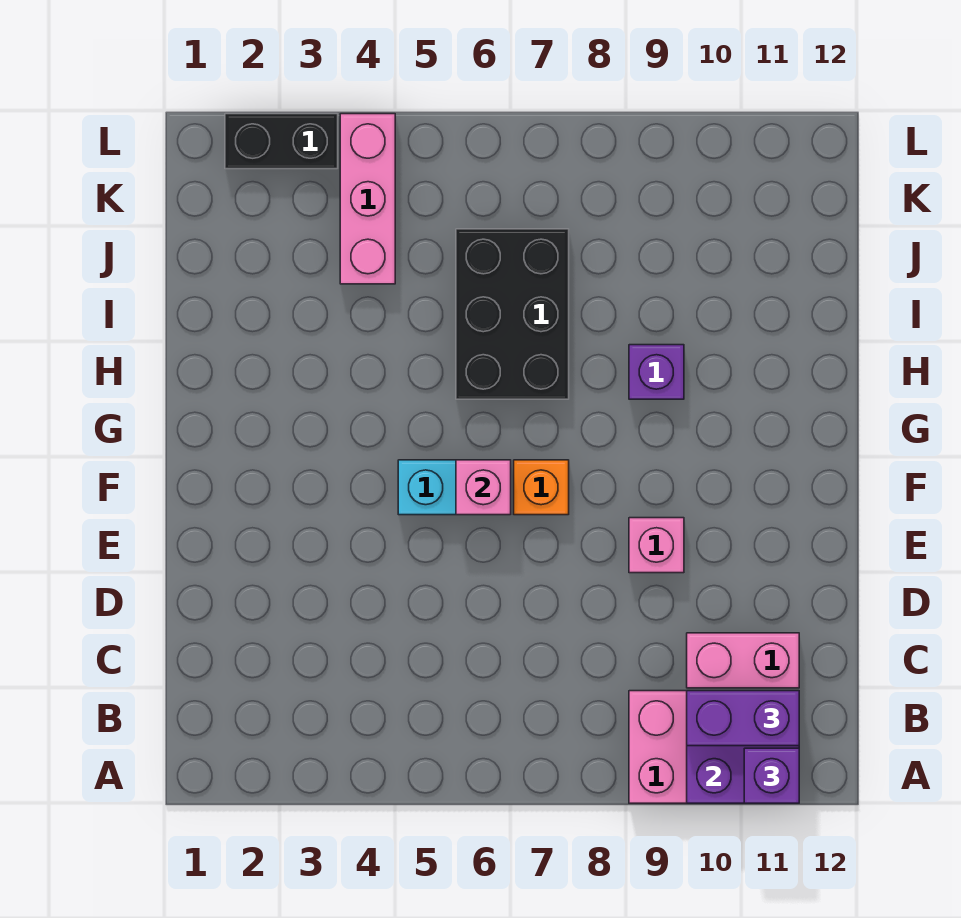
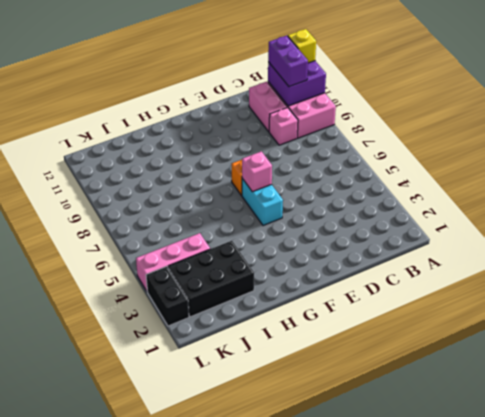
purple brick A11 level 3 -> yellow brick A11 level 3
pink brick E9 level 1 -> pink brick C9 level 1
black brick H6:J7 level 1 -> black brick I2:K3 level 1
purple brick H9 level 1 -> none

